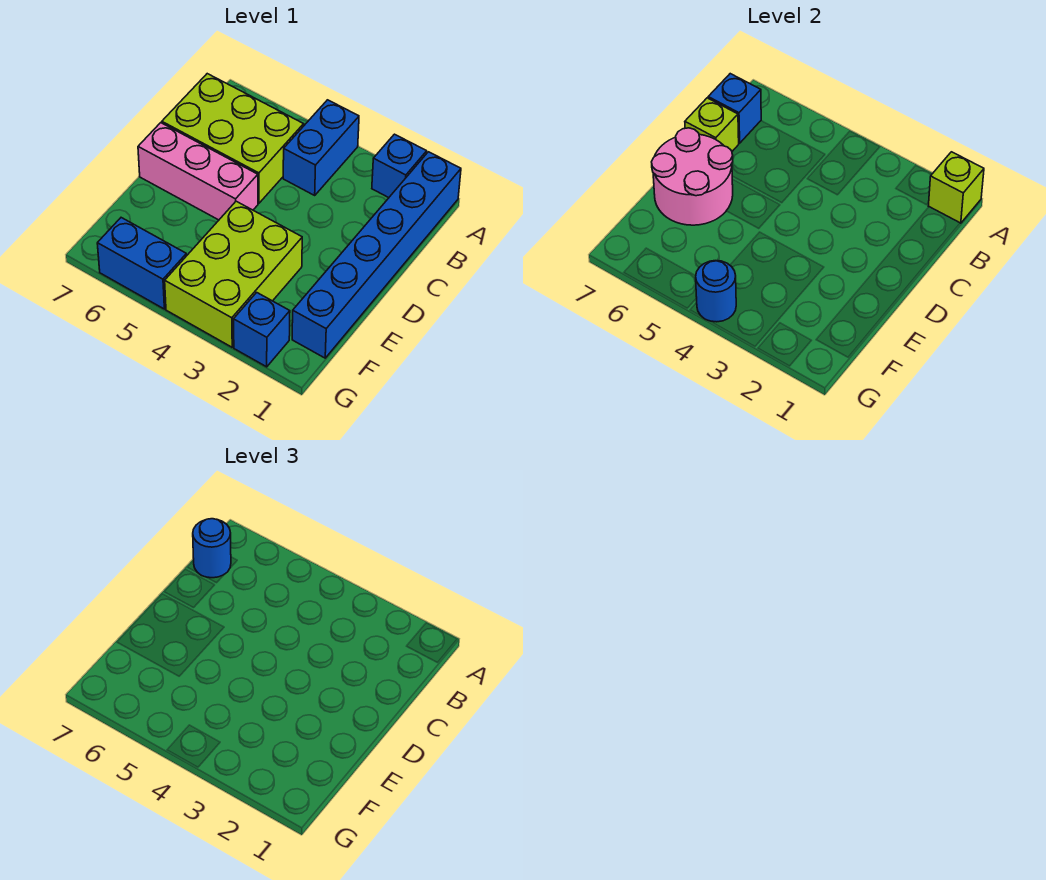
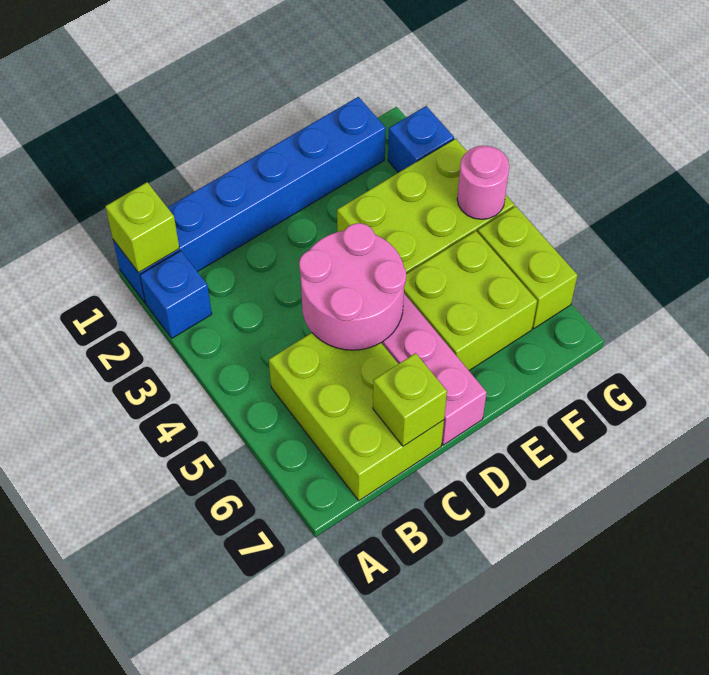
blue brick A4:B4 level 1 -> none
blue brick B7 level 2 -> none
blue round brick B7 level 3 -> none
pink round brick D6:E7 level 2 -> pink round brick C4:D5 level 2
none -> lime brick E5:F6 level 1
blue round brick G4 level 2 -> pink round brick G4 level 2
blue brick G5:G6 level 1 -> lime brick G5:G6 level 1

